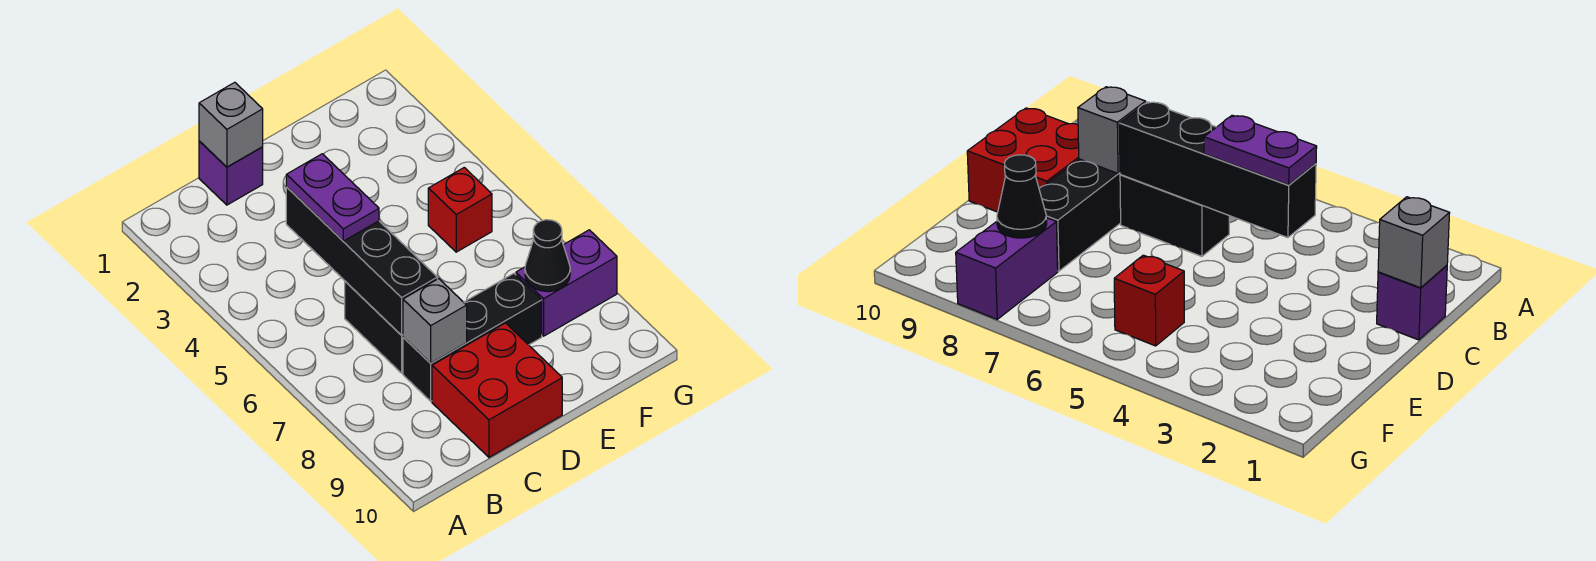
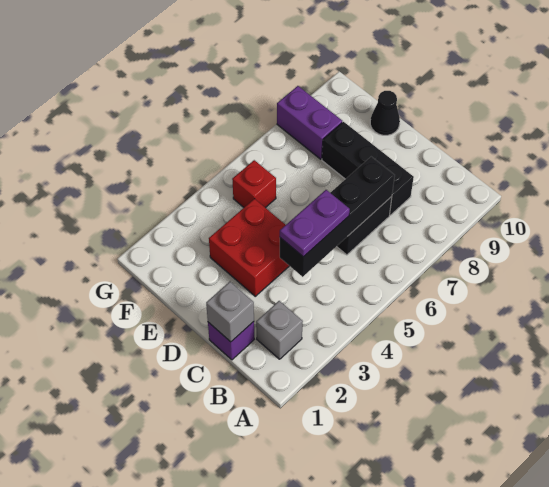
grey brick C8 level 2 -> grey brick B2 level 1
red brick C9:D10 level 1 -> red brick D3:E4 level 1
black cone F8 level 2 -> black cone E10 level 1

